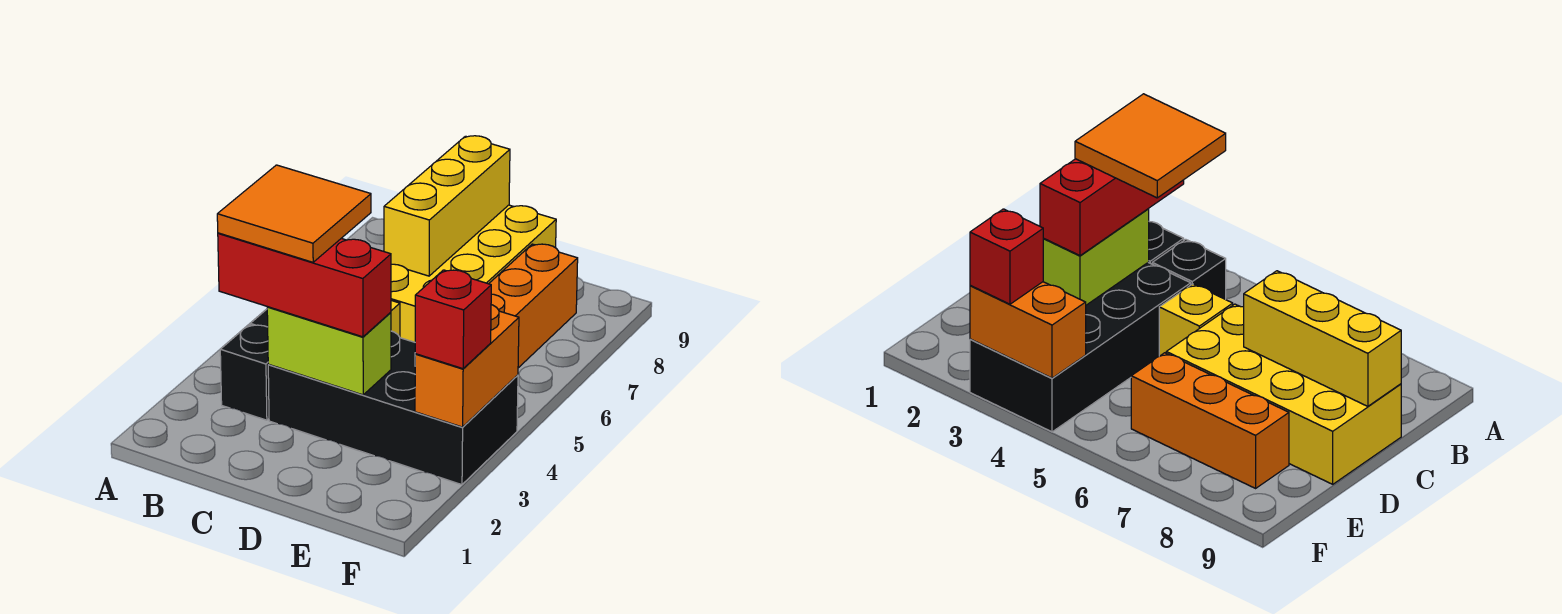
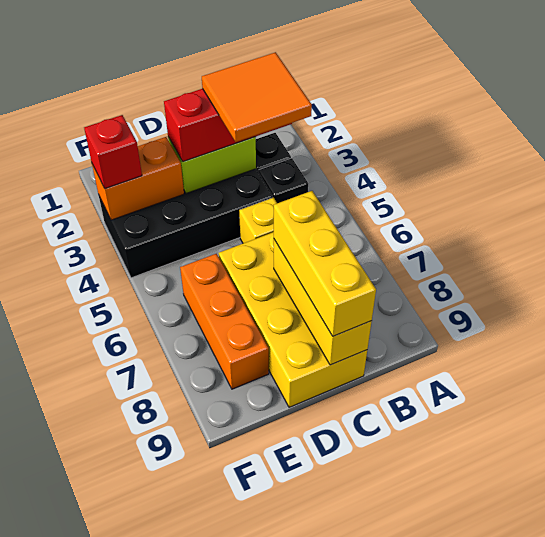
none -> yellow brick C7:C9 level 3
orange brick F3:F4 level 2 -> orange brick E3:F3 level 2

